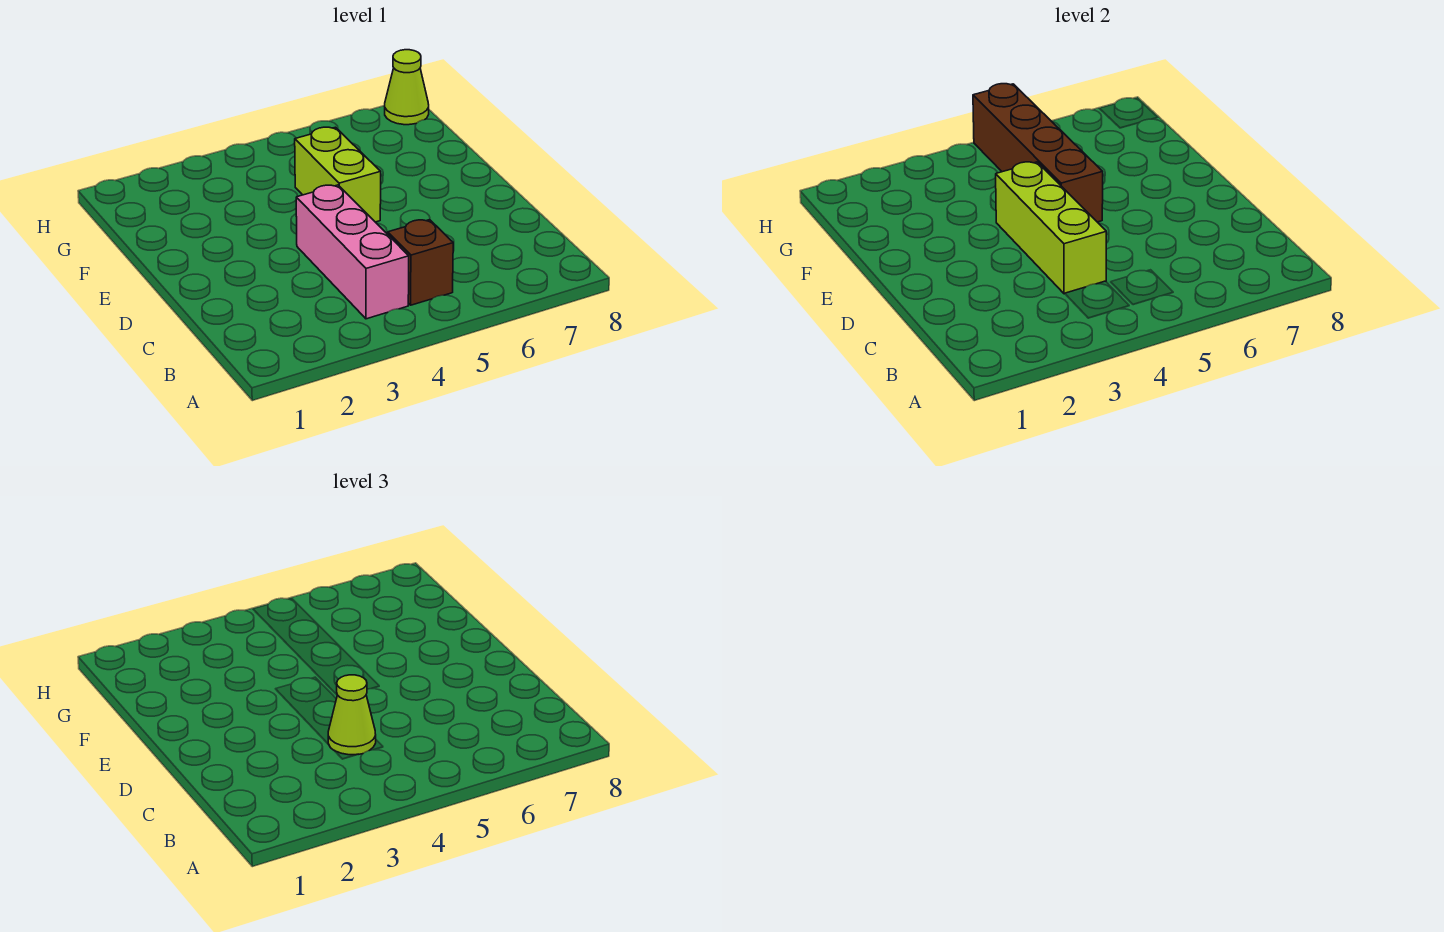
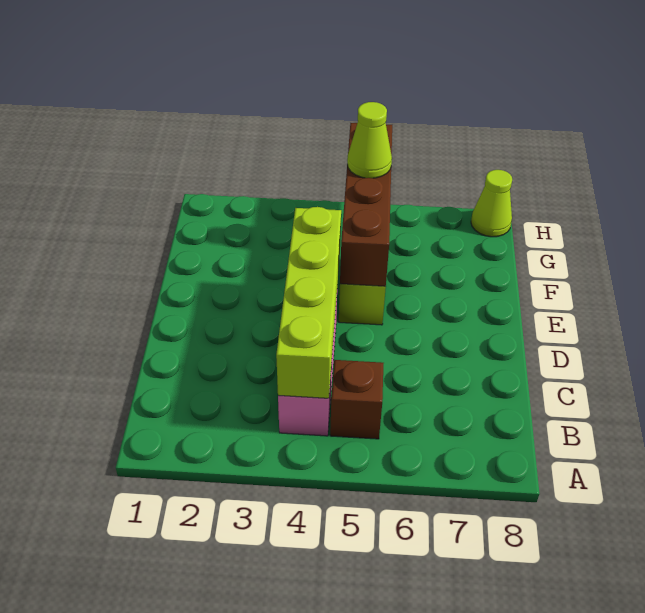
lime brick C4:E4 level 2 -> lime brick B4:E4 level 2
lime cone C4 level 3 -> lime cone G5 level 3

